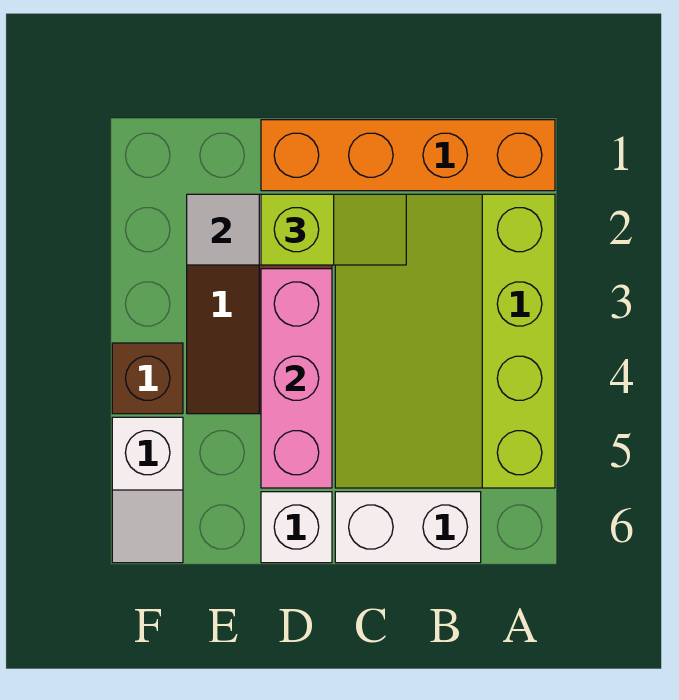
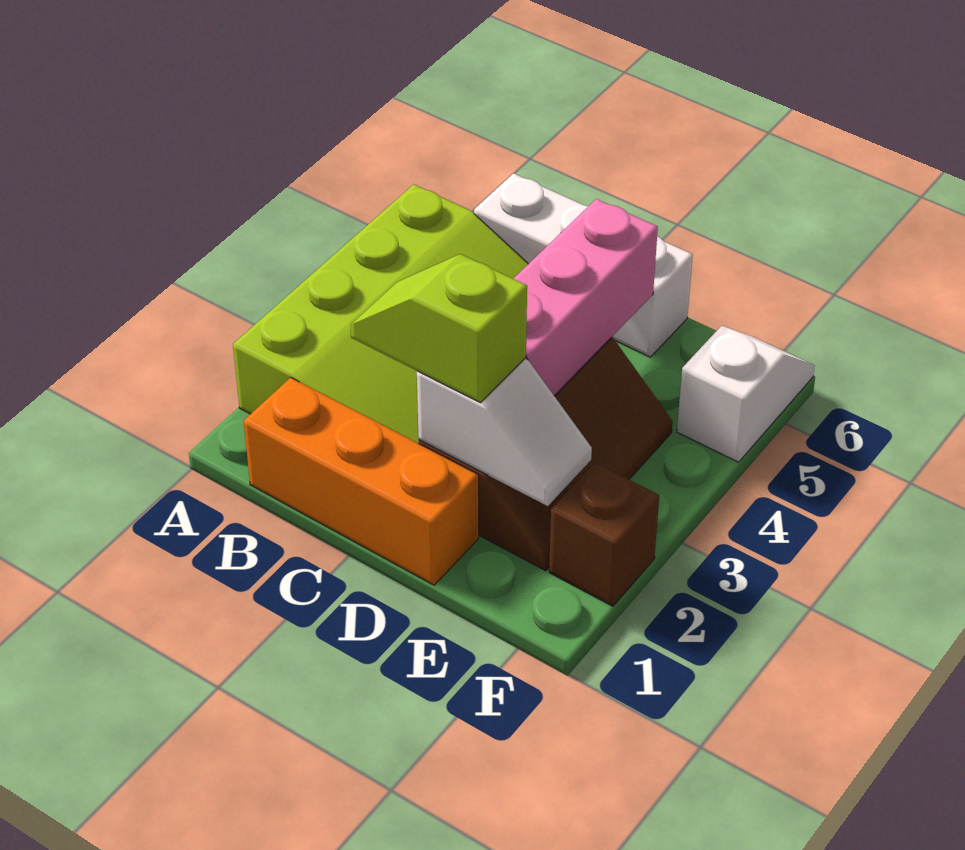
orange brick A1:D1 level 1 -> orange brick B1:D1 level 1
brown brick F4 level 1 -> brown brick F2 level 1

